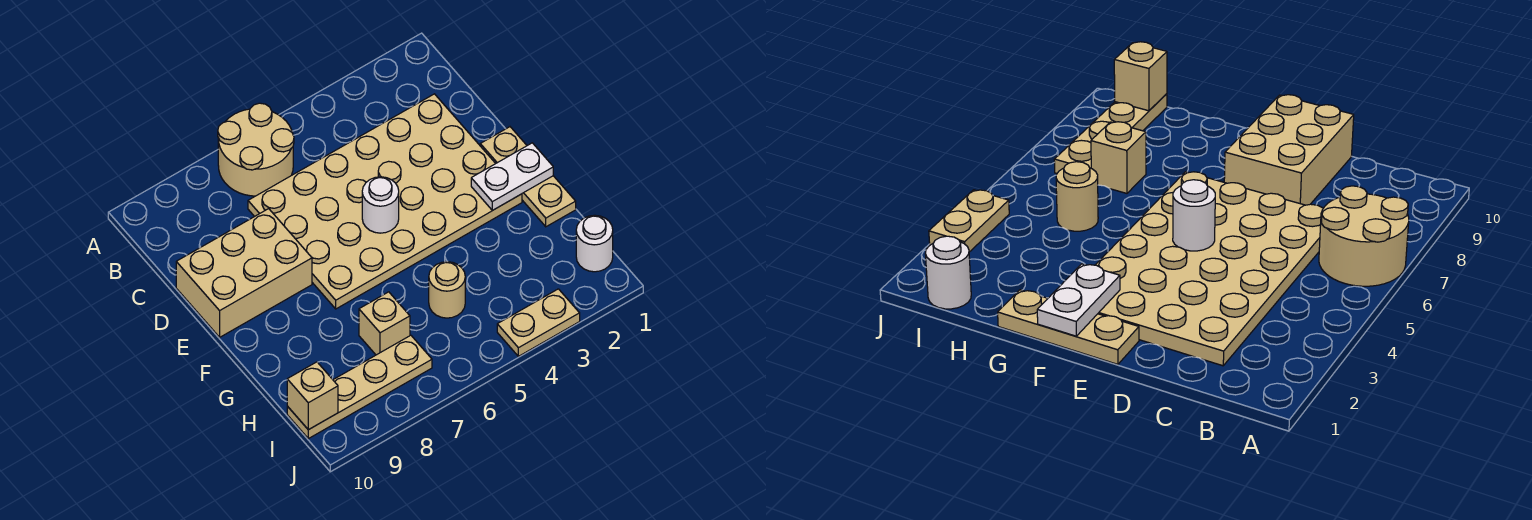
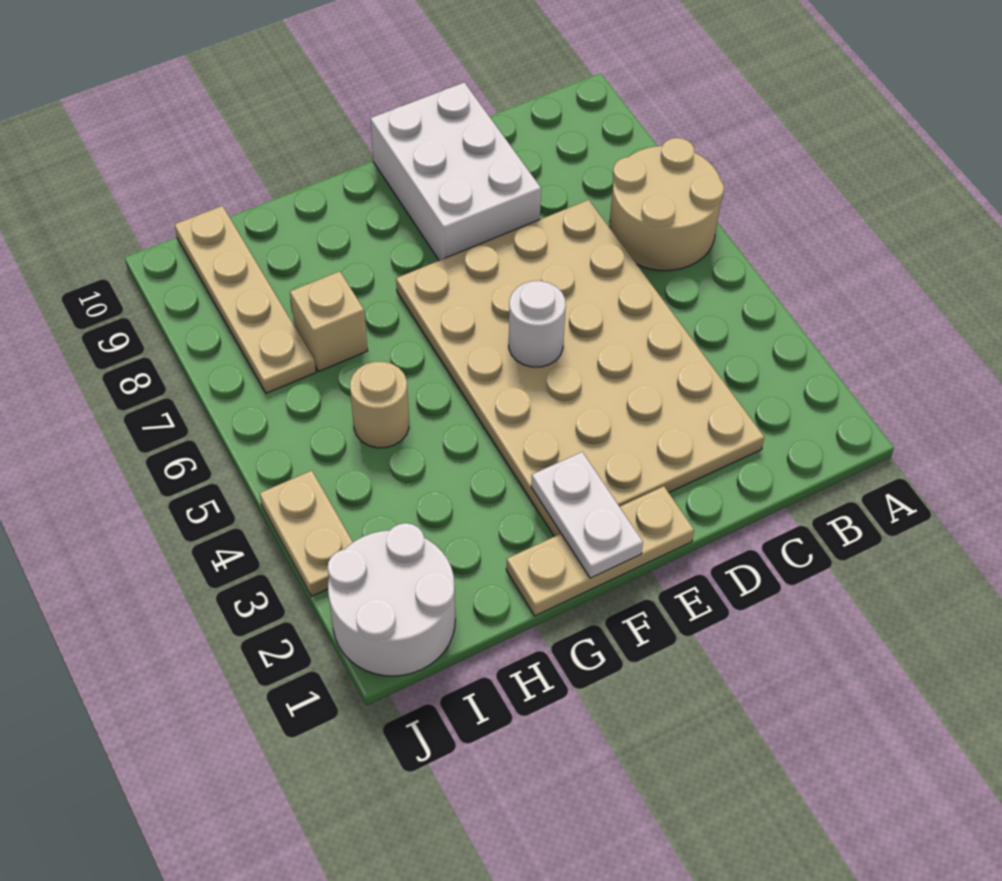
tan brick D8:E10 level 1 -> white brick D8:E10 level 1
white round brick I1 level 1 -> white round brick I1:J2 level 1
tan brick I10 level 2 -> none

